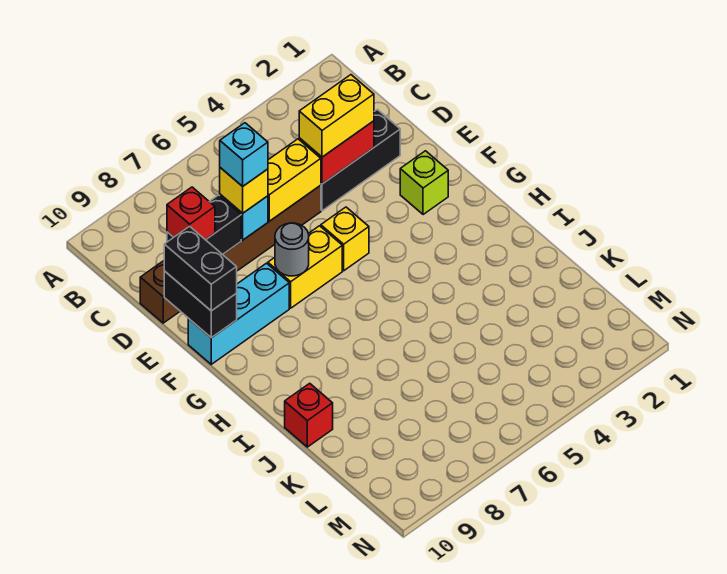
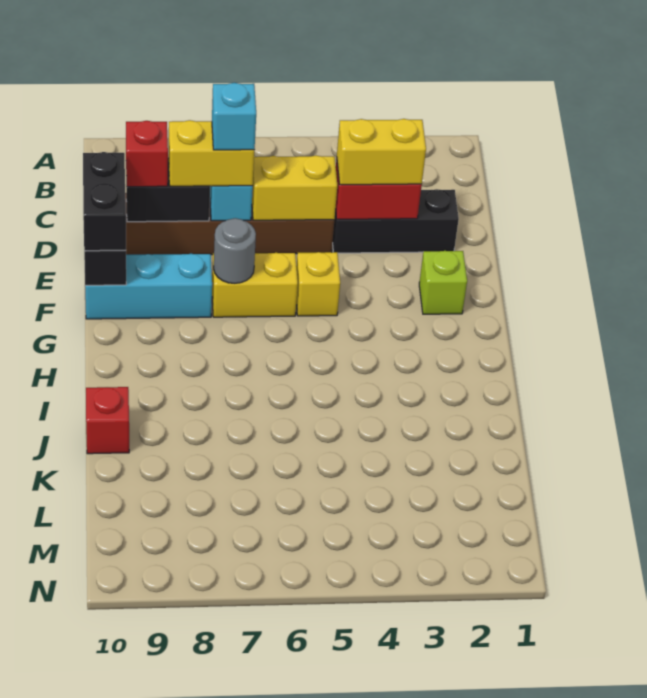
yellow brick D7 level 3 -> yellow brick D7:D8 level 3

